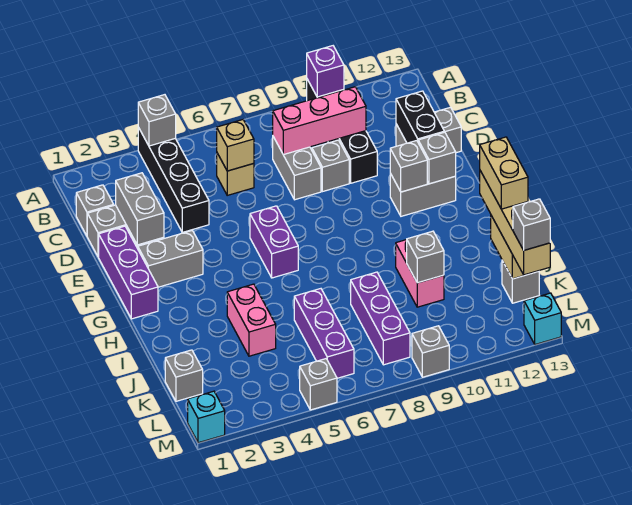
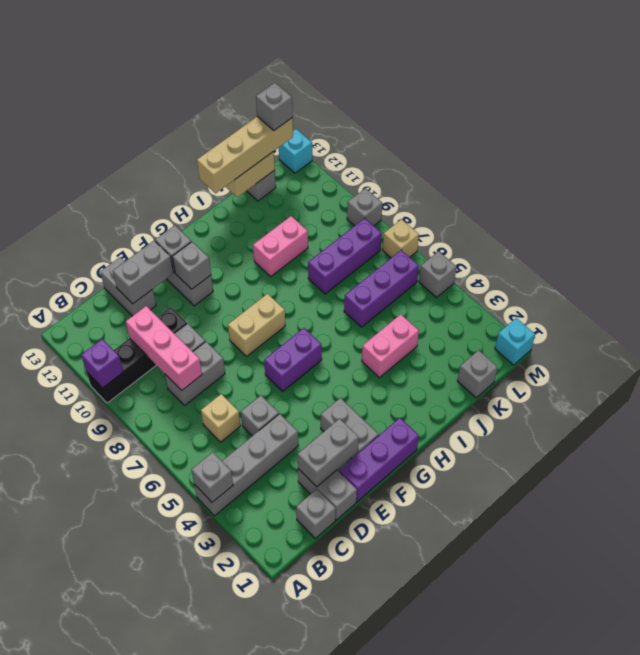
black brick A4:D4 level 1 -> grey brick A4:D4 level 1
tan brick C6 level 2 -> tan brick M7 level 1
black brick D12:E12 level 2 -> grey brick D12:E12 level 2
tan brick I13:J13 level 4 -> tan brick F8:G8 level 1
grey brick J10 level 2 -> grey brick D5 level 1

